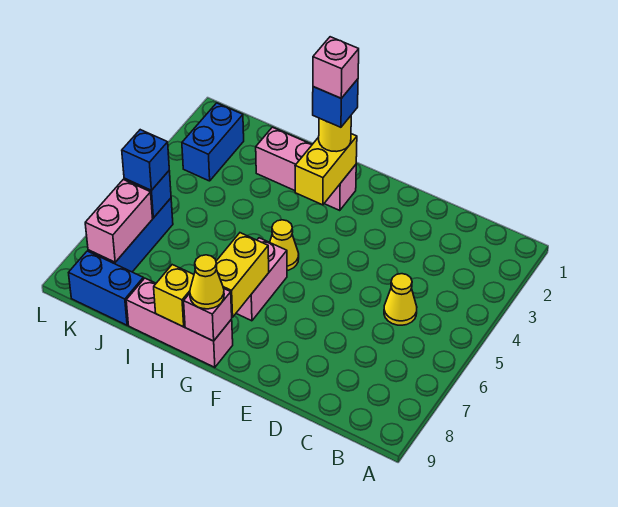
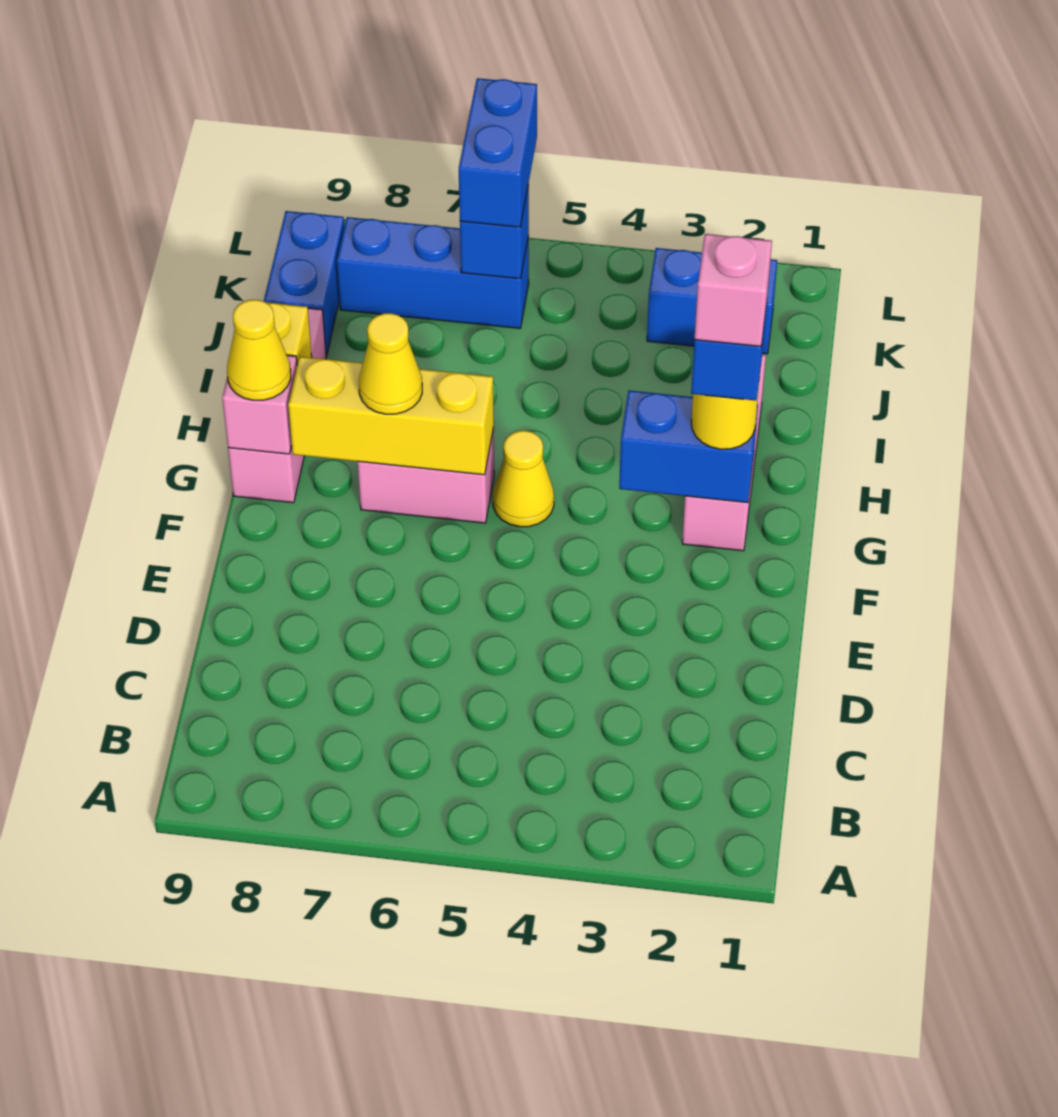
yellow cone C5 level 1 -> yellow cone G7 level 3
yellow brick G2:G3 level 2 -> blue brick G2:G3 level 2
yellow brick G7:G8 level 2 -> yellow brick G6:G8 level 2
blue brick K6 level 3 -> blue brick K6:L6 level 3
pink brick K7:K8 level 2 -> none

